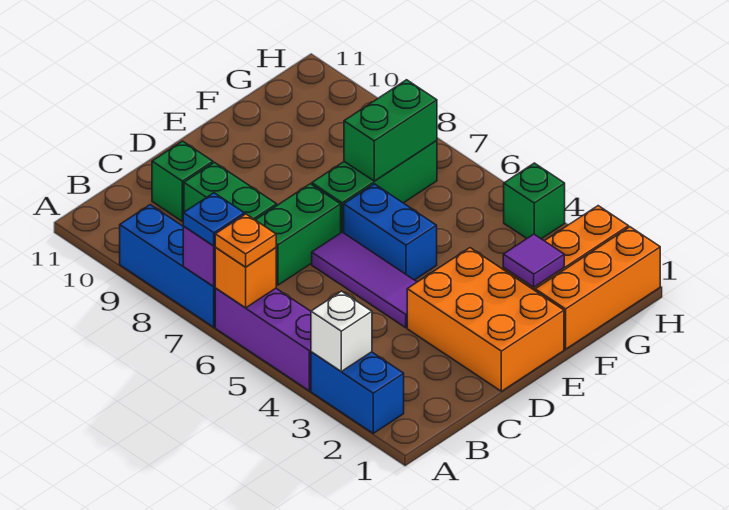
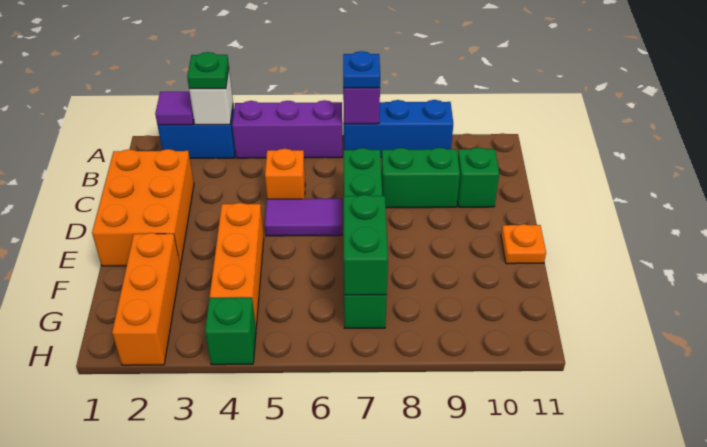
none -> green plate A3 level 3
orange brick A6 level 2 -> orange brick C5 level 1
orange plate A6 level 3 -> orange plate E11 level 1
orange brick D1:E3 level 1 -> orange brick C1:E2 level 1
purple tile D4:D6 level 1 -> purple tile D5:D6 level 1
blue brick E5:E6 level 1 -> none
orange brick F1:H1 level 1 -> orange brick E4:G4 level 1
purple tile F2 level 2 -> purple tile A2 level 2

